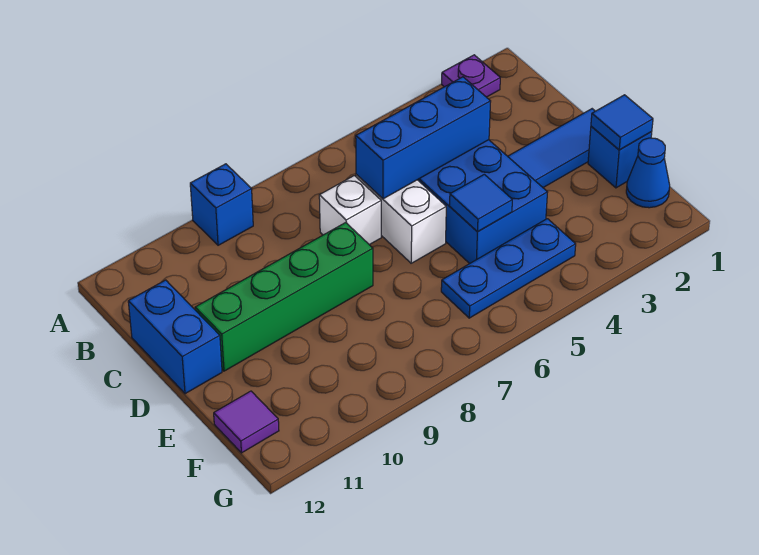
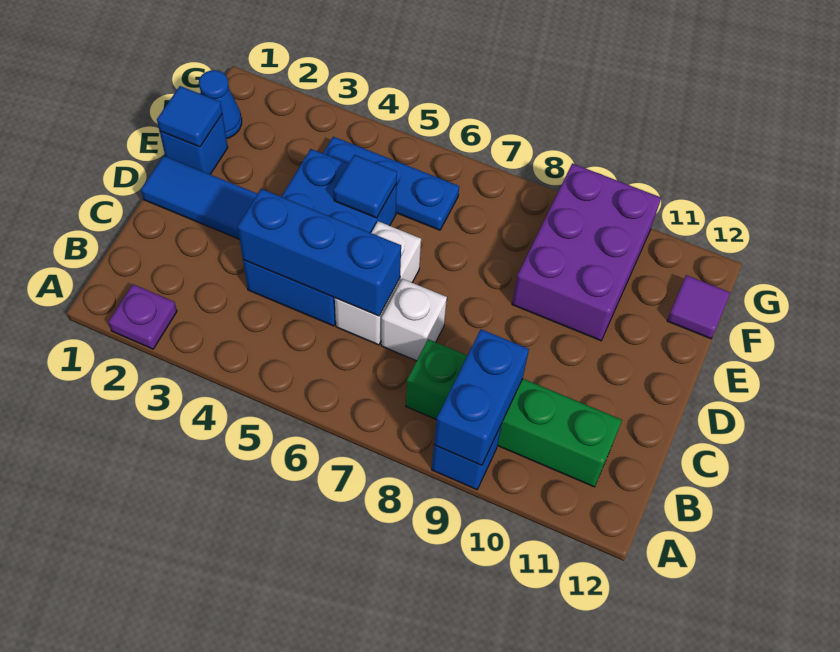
blue brick C12:D12 level 1 -> blue brick A9:B9 level 2
green brick D8:D11 level 1 -> green brick B8:B11 level 1
none -> purple brick E9:G10 level 1

